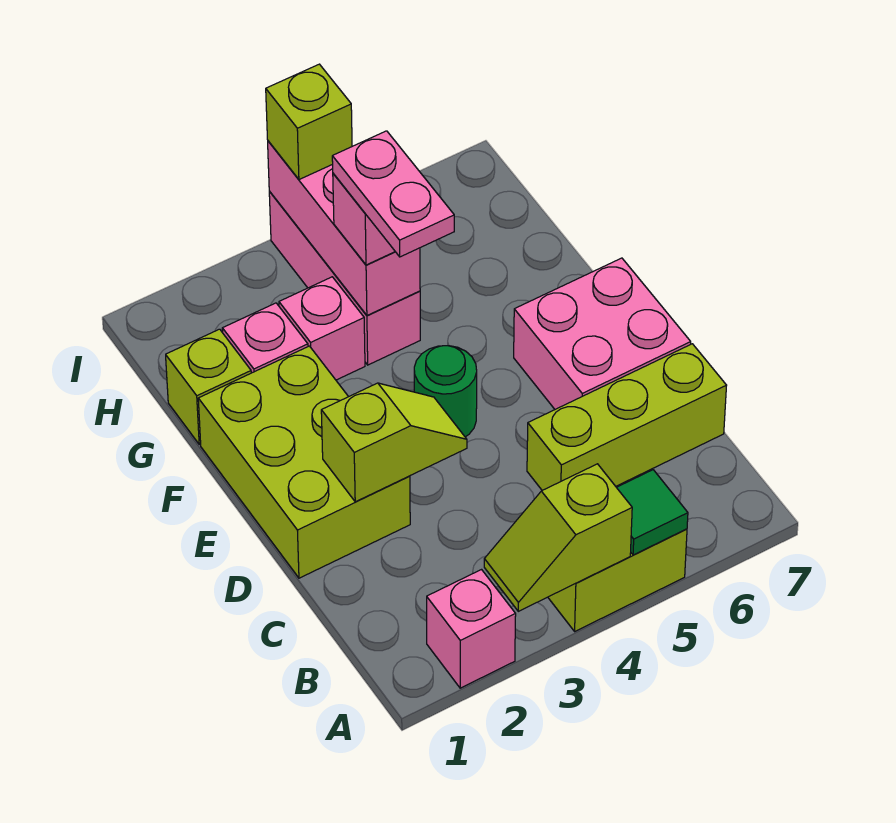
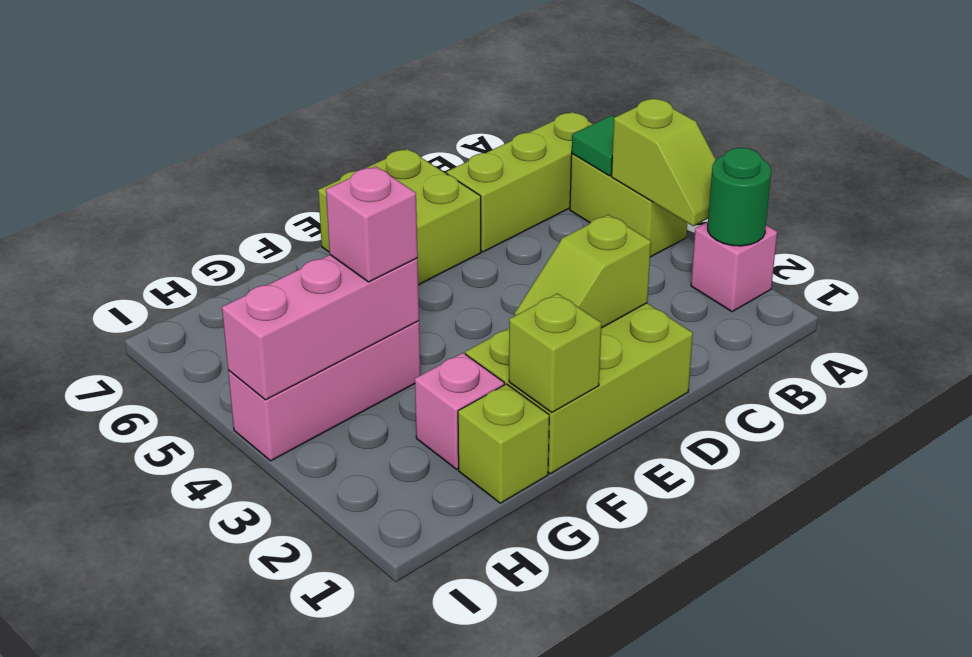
lime brick C5:C7 level 1 -> lime brick A6:C6 level 1
lime slope D2:D3 level 2 top 2 -> lime slope D2:E2 level 2 top D
pink brick D6:E7 level 1 -> lime brick D6:E7 level 1
green round brick E4 level 1 -> green round brick A2 level 2
pink plate F4:G4 level 4 -> none
pink brick G3 level 1 -> none
lime brick I4 level 3 -> lime brick F1 level 2

